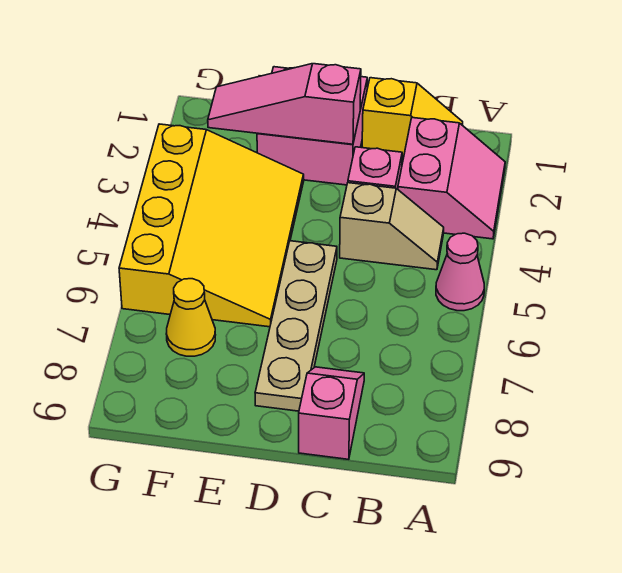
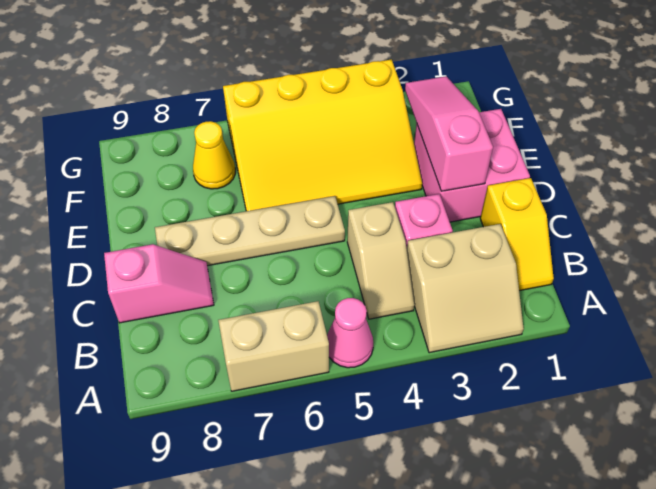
pink slope A2:B3 level 1 top B -> tan slope A2:B3 level 1 top B
none -> tan brick A6:A7 level 1

